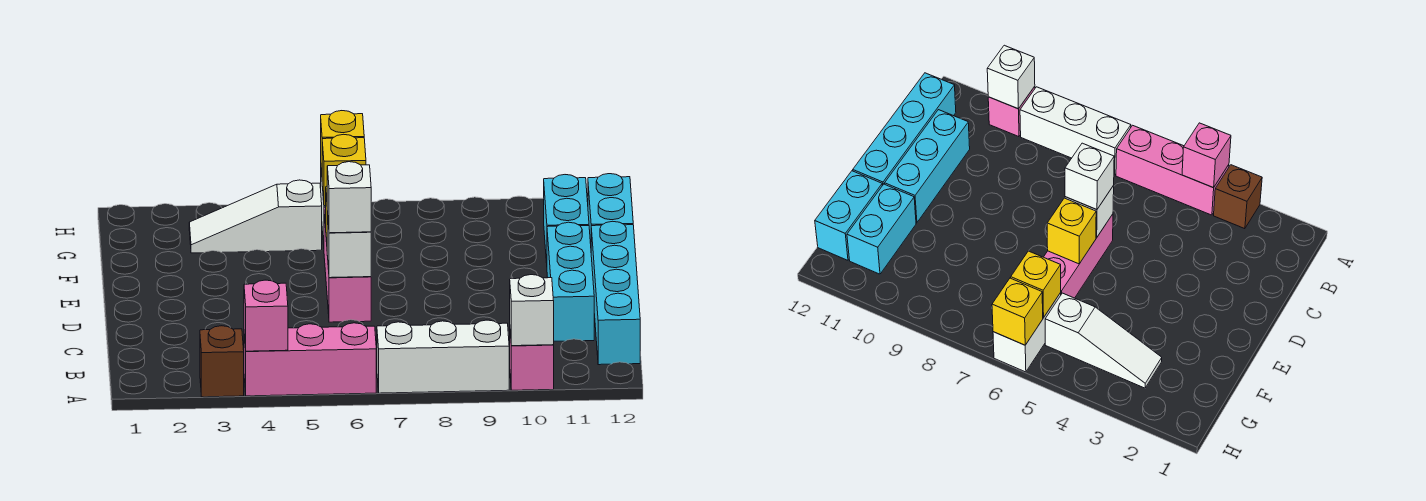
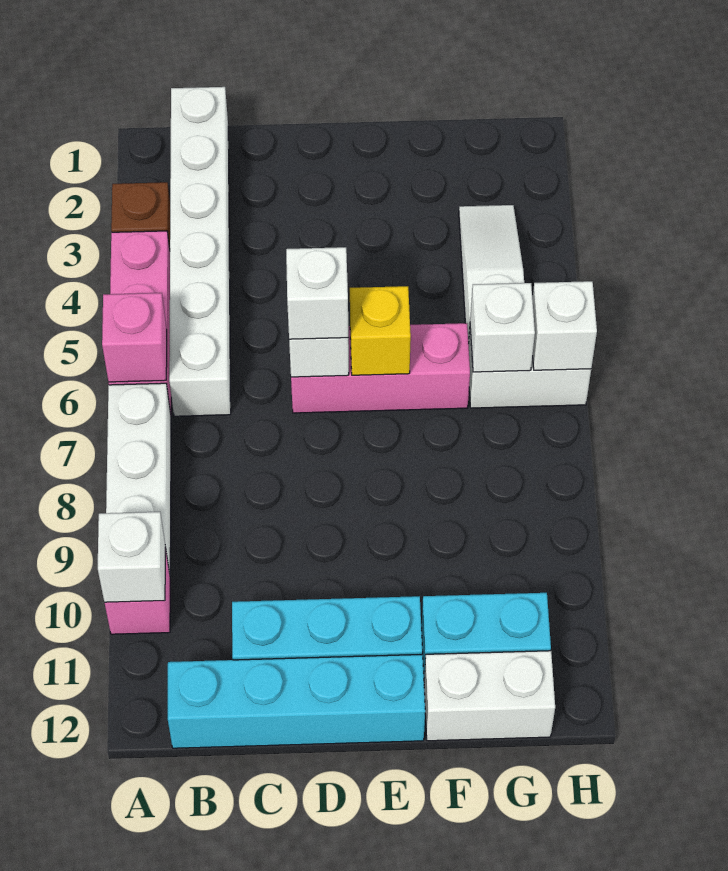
pink brick A4 level 2 -> pink brick A6 level 2
none -> white brick B1:B6 level 1
cyan brick F12:G12 level 1 -> white brick F12:G12 level 1
yellow brick G6 level 2 -> white brick G6 level 2
yellow brick H6 level 2 -> white brick H6 level 2

